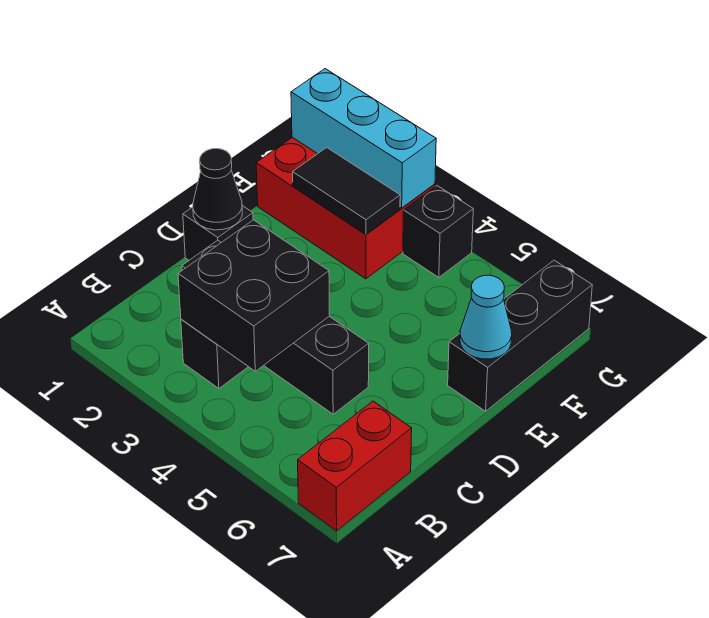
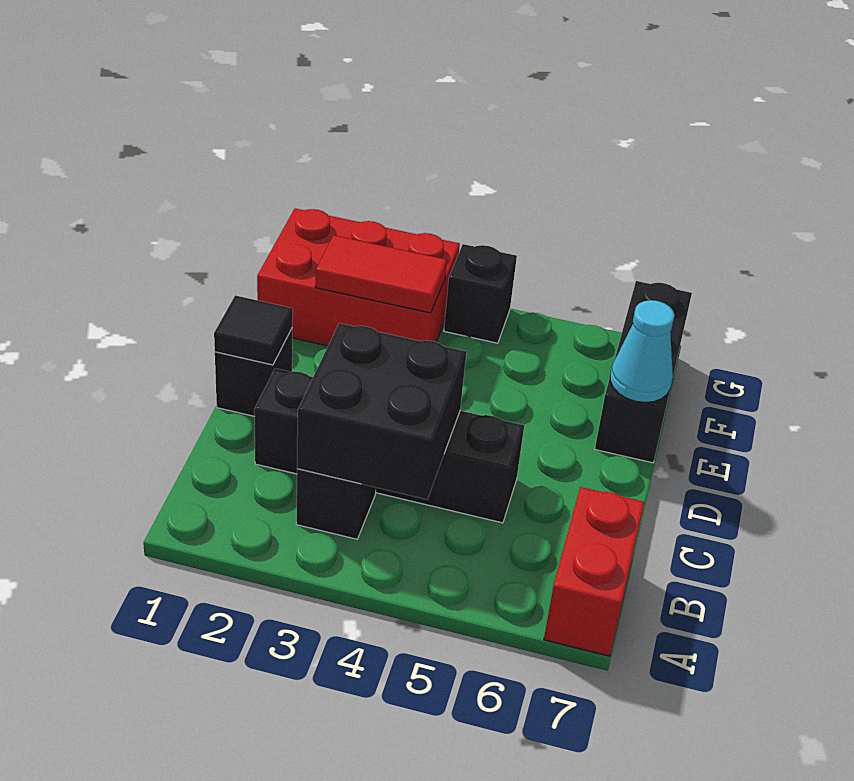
black cone D1 level 2 -> black tile D1 level 2
black tile F2:F3 level 2 -> red tile F2:F3 level 2
cyan brick G1:G3 level 2 -> none

